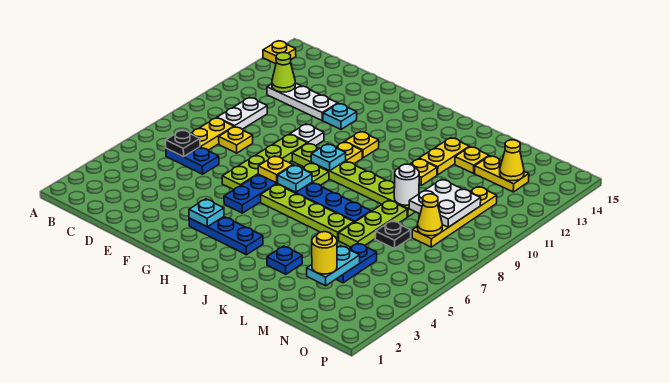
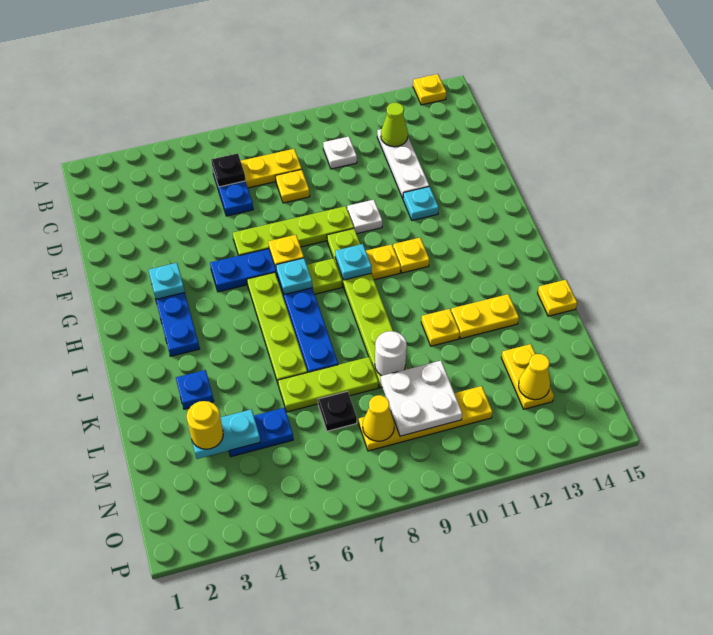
white plate C9:C10 level 1 -> white plate C10 level 1
yellow plate L13 level 1 -> yellow plate K15 level 1

